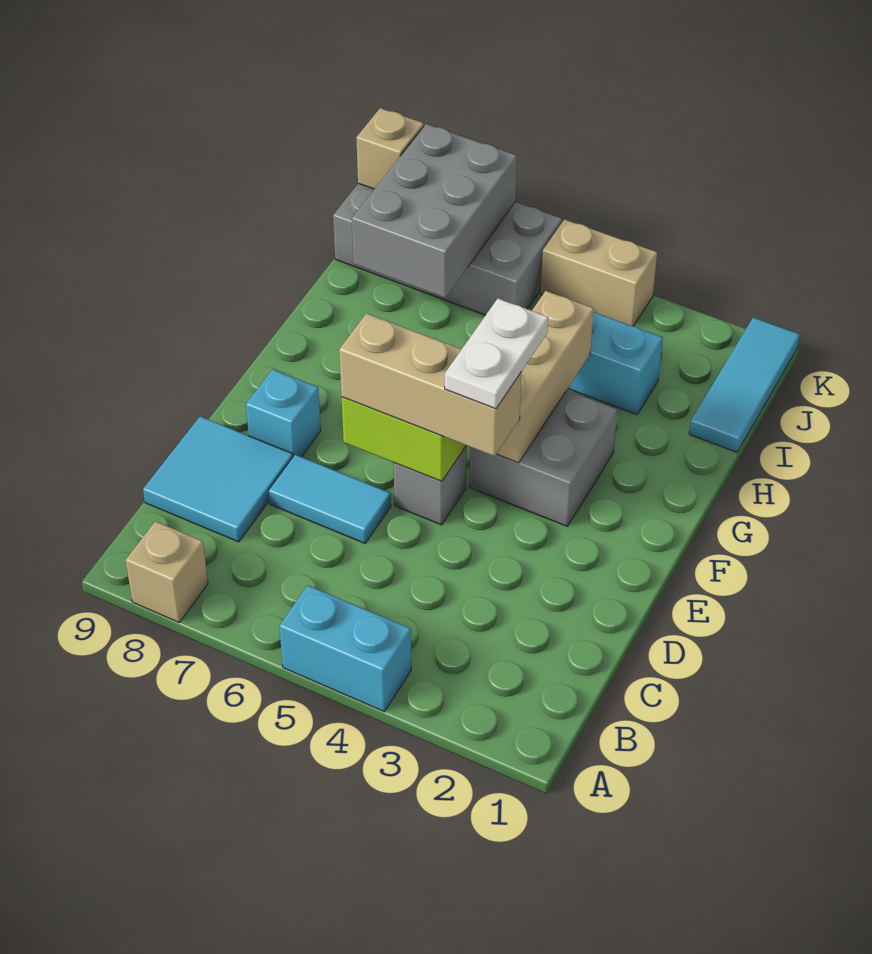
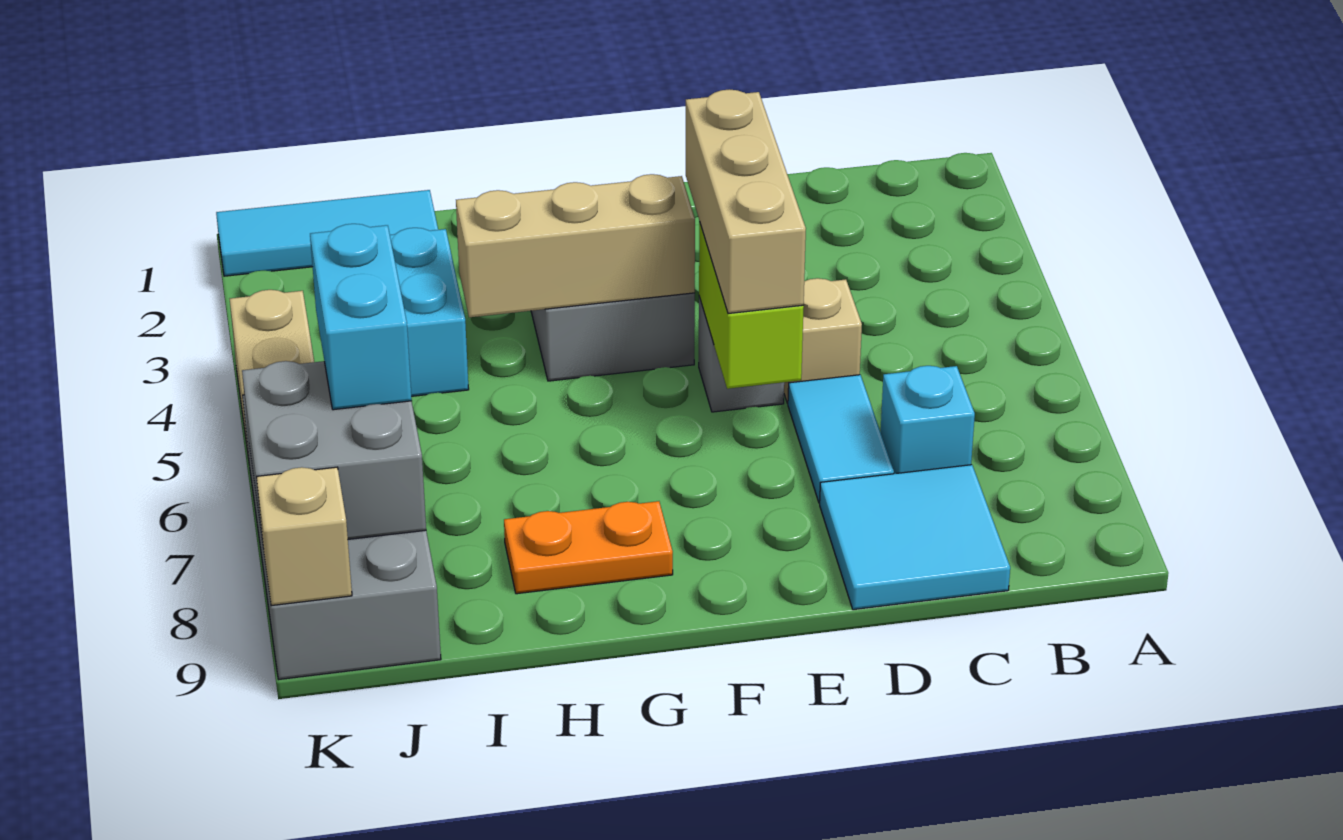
cyan brick A4:A5 level 1 -> cyan brick J6:J7 level 3
tan brick A8 level 1 -> tan brick D5 level 1
white plate E4:F4 level 4 -> none
cyan brick E8 level 1 -> cyan brick C7 level 1
none -> orange plate G8:H8 level 1
grey brick I7:K8 level 2 -> grey brick J7:K8 level 2

